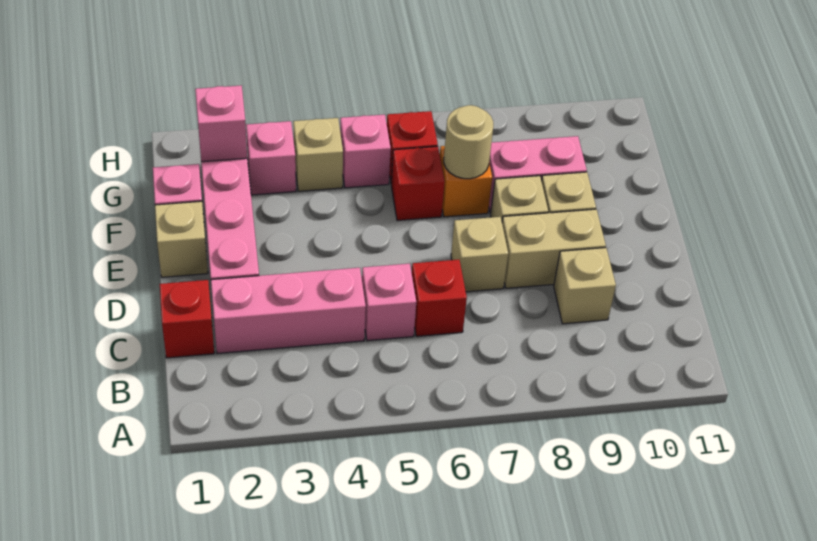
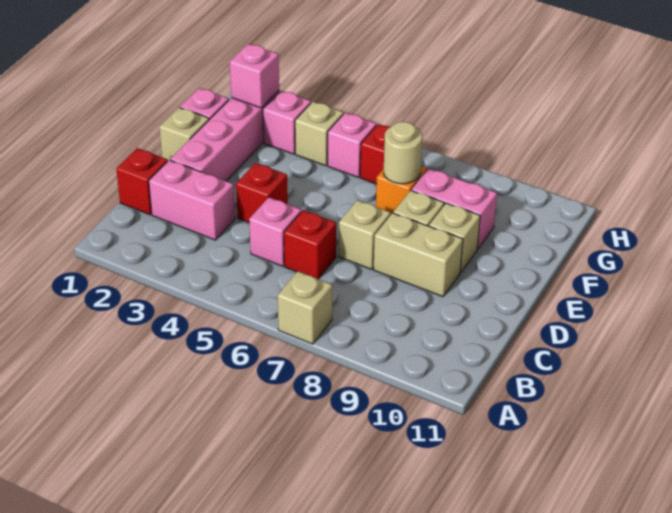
pink brick C2:C4 level 1 -> pink brick C2:C3 level 1
tan brick C9 level 1 -> tan brick A7 level 1
red brick F6 level 1 -> red brick D4 level 1

